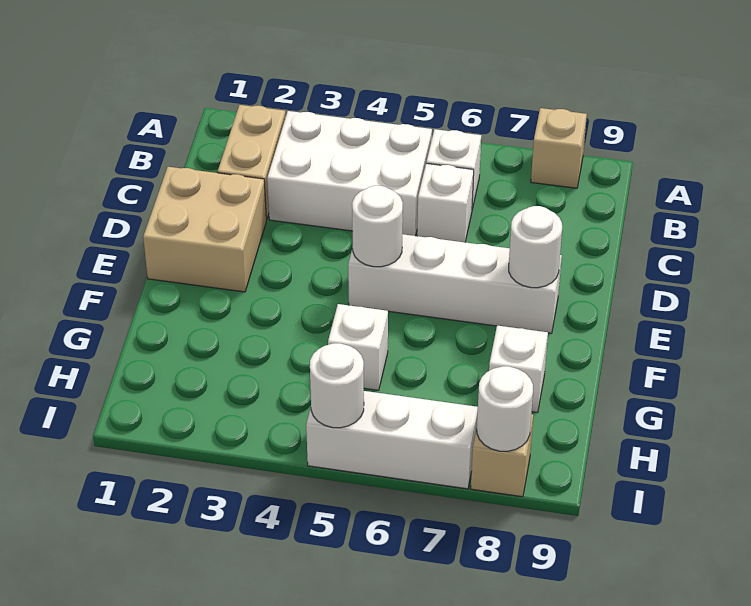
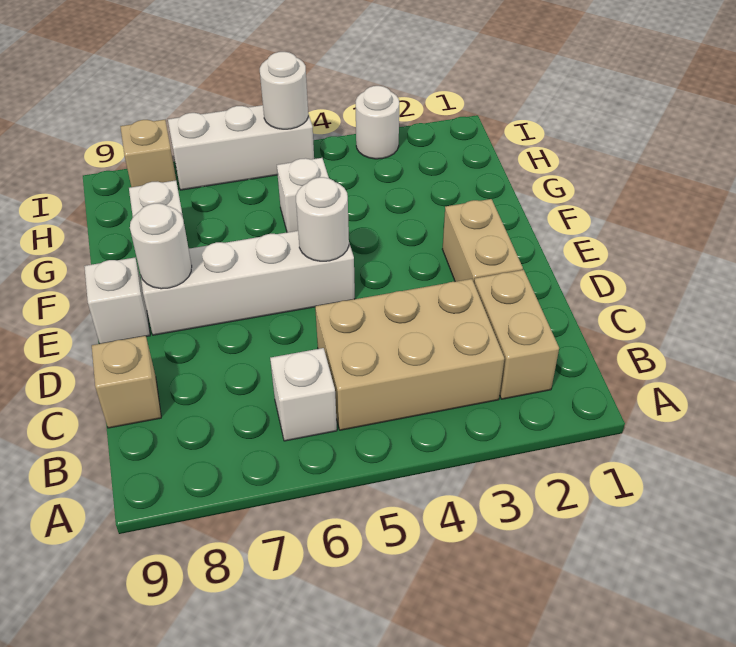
tan brick A8 level 1 -> tan brick C9 level 1
white brick B3:C5 level 1 -> tan brick B3:C5 level 1
white brick C6 level 1 -> white brick E9 level 1
tan brick D1:E2 level 1 -> tan brick D2:E2 level 1
white round brick I8 level 2 -> white round brick I3 level 1

